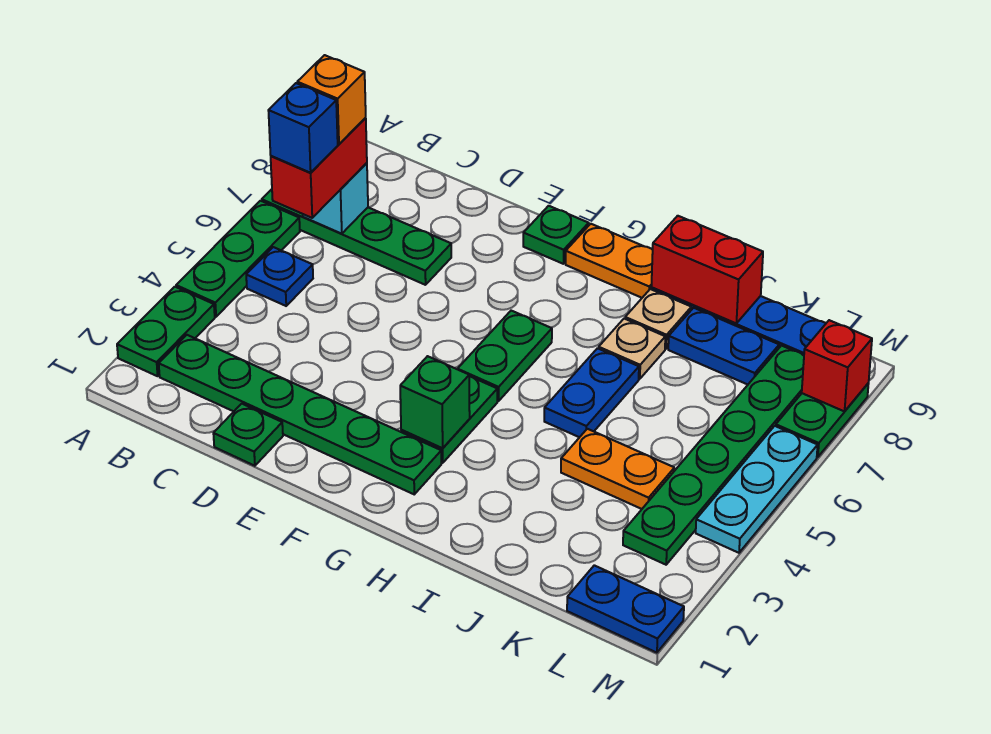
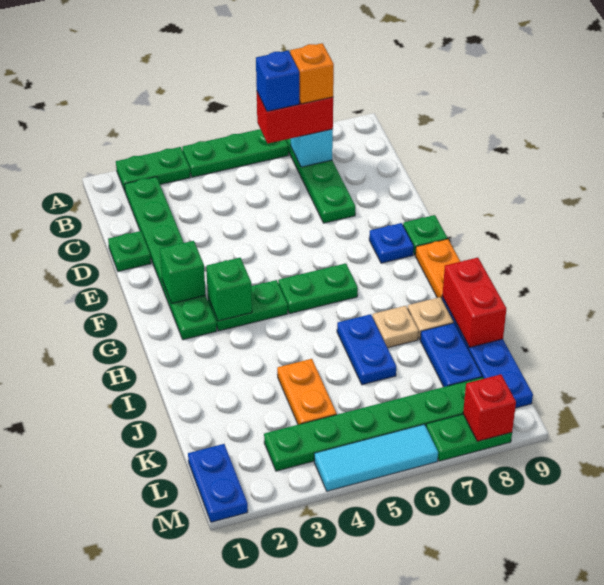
blue plate B5 level 1 -> blue plate F8 level 1
none -> green brick F2 level 2
blue plate I5:I6 level 1 -> blue plate I6:J6 level 1
cyan plate M4:M6 level 1 -> cyan tile M4:M6 level 1

